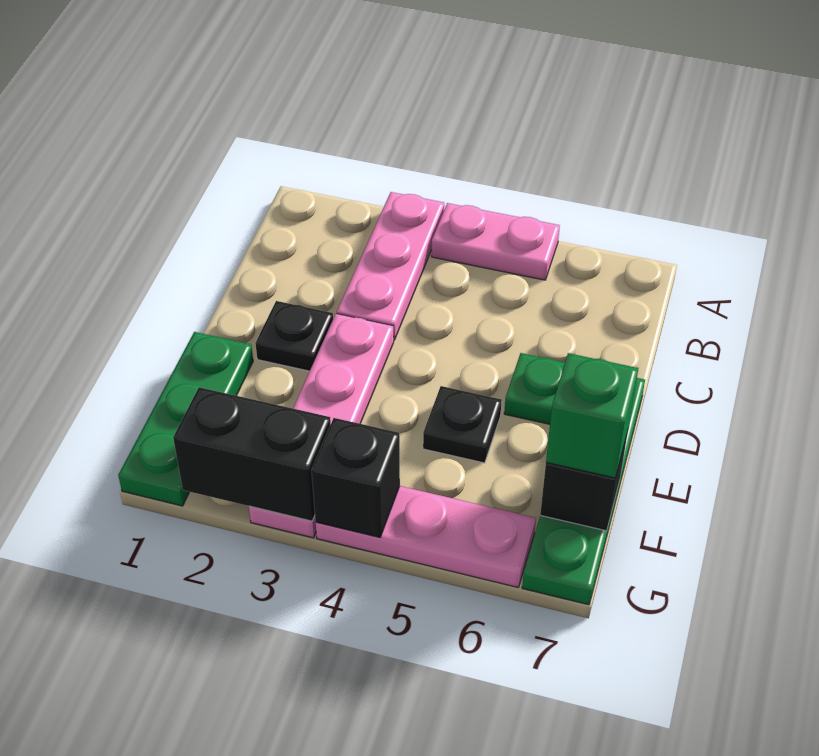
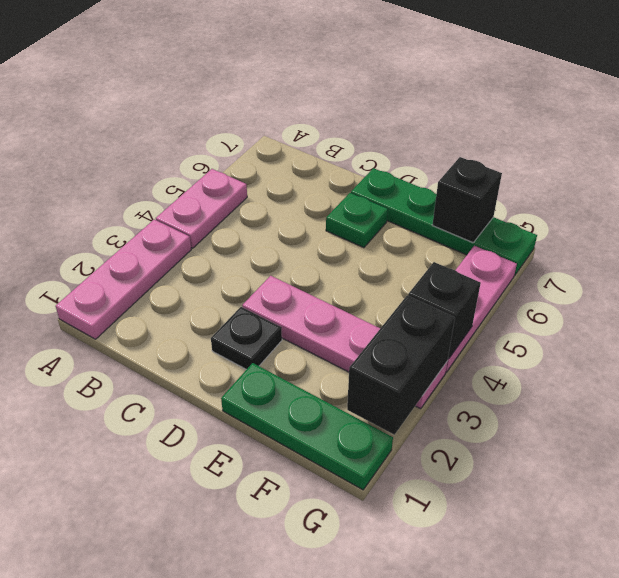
pink plate A3:C3 level 1 -> pink plate A1:A3 level 1
black plate E5 level 1 -> none
green brick F7 level 3 -> none

